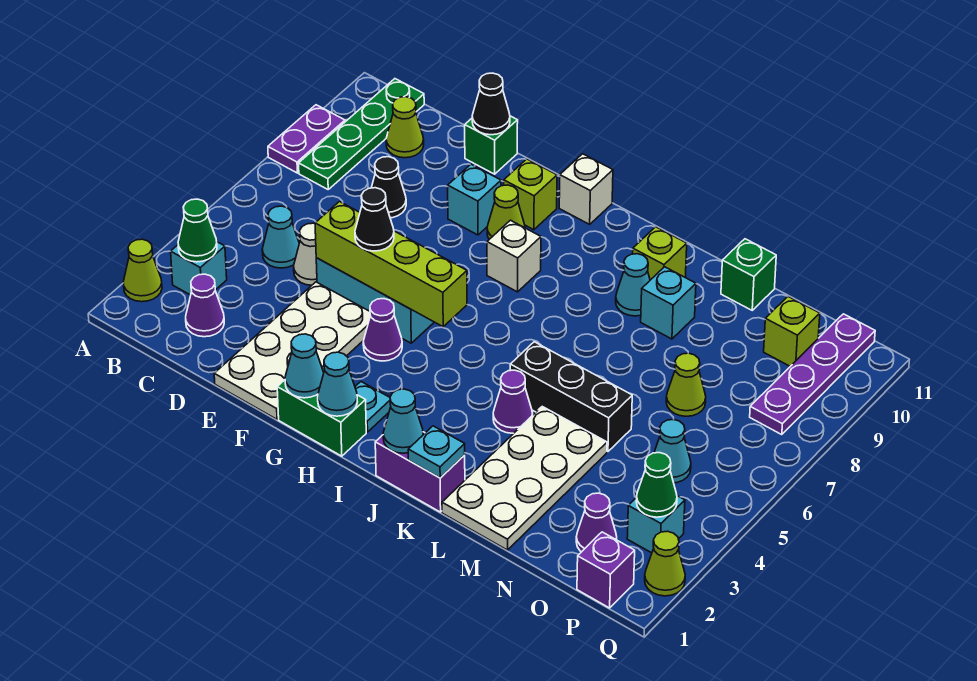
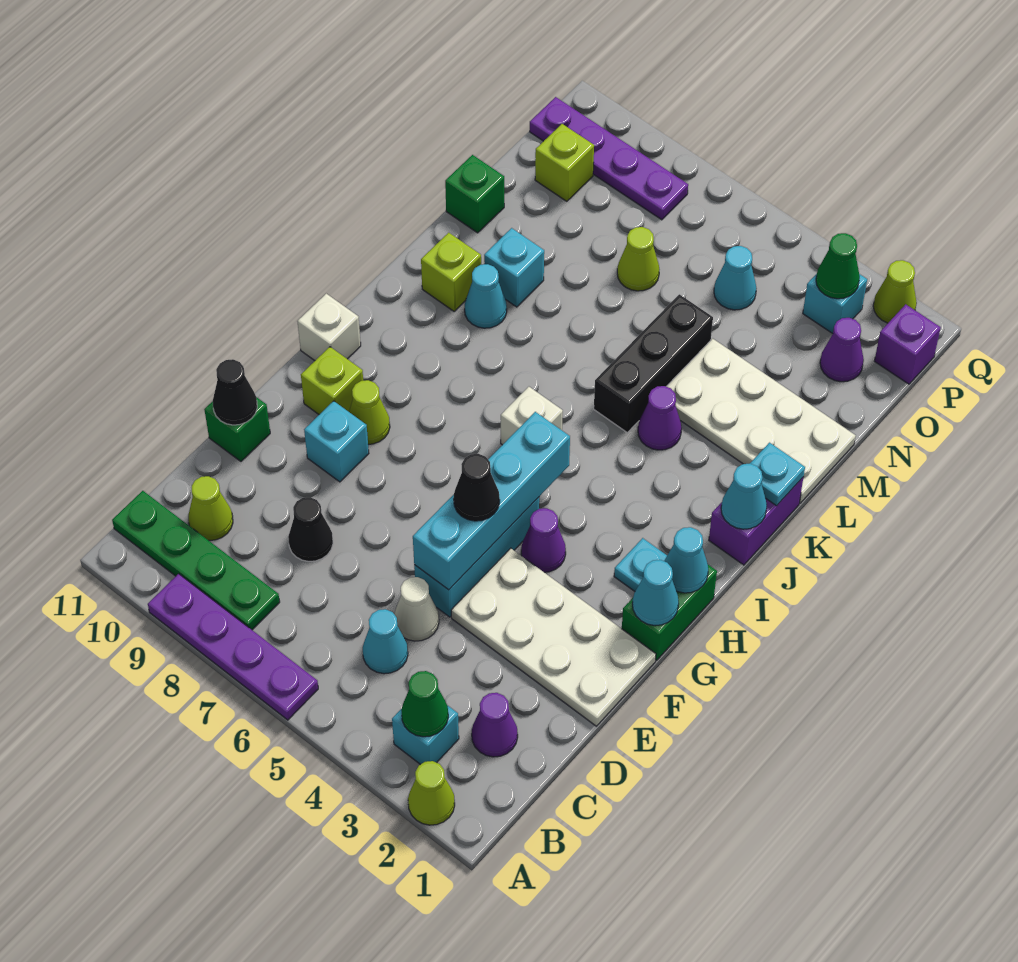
purple plate A8:A9 level 1 -> purple plate A6:A9 level 1
lime brick E5:H5 level 2 -> cyan brick E5:H5 level 2
white brick H8 level 1 -> white brick I6 level 1

